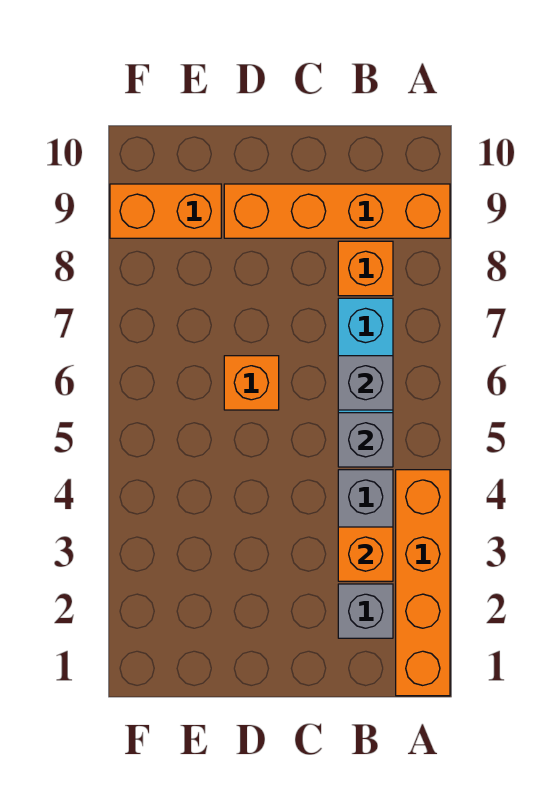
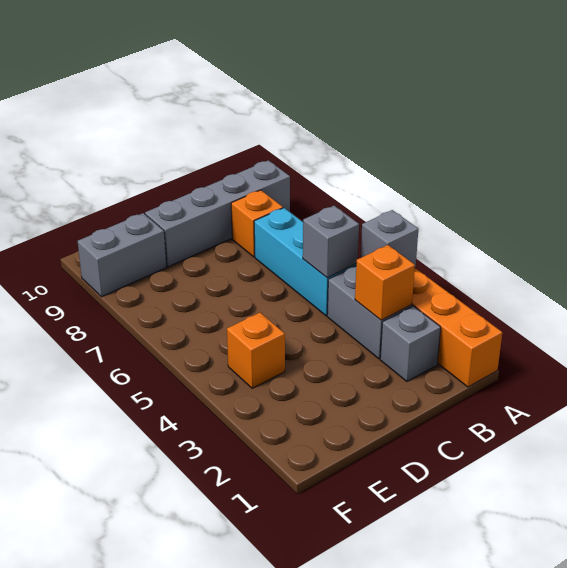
orange brick A9:D9 level 1 -> grey brick A9:D9 level 1
grey brick B6 level 2 -> grey brick A4 level 2
orange brick D6 level 1 -> orange brick E4 level 1
orange brick E9:F9 level 1 -> grey brick E9:F9 level 1

